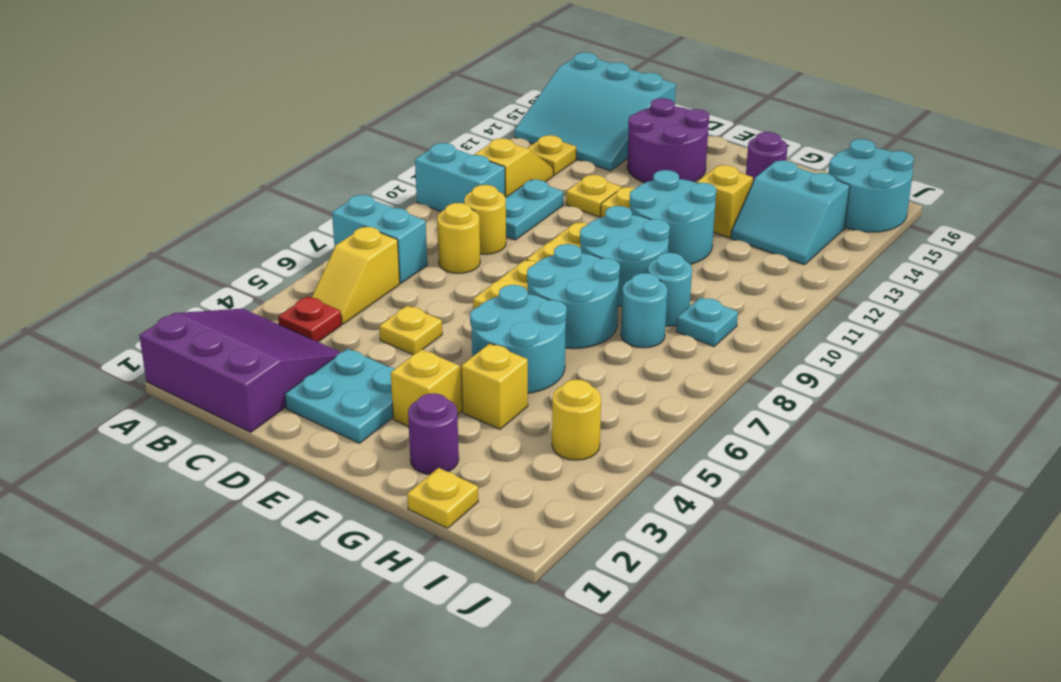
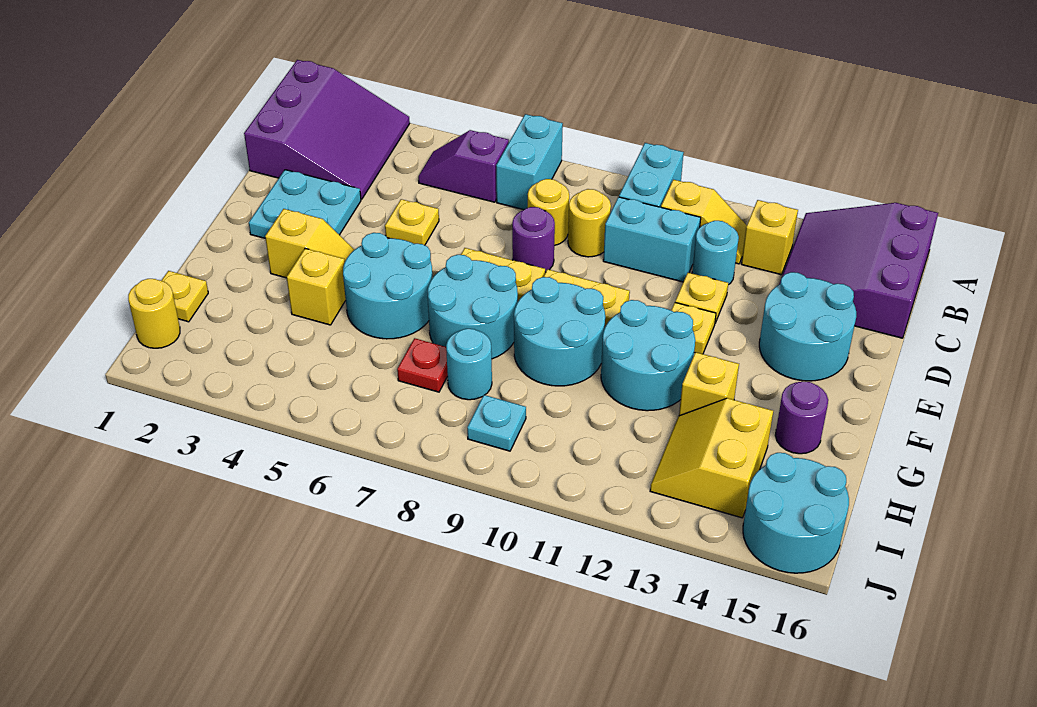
cyan slope A14:C16 level 1 top 16 -> purple slope A14:C16 level 1 top 16
red plate B4 level 1 -> red plate H7 level 1
yellow slope B5:B6 level 1 top 6 -> purple slope B5:B6 level 1 top 6
yellow plate B13 level 1 -> yellow brick B13 level 1
cyan plate C10:C11 level 1 -> cyan brick C10:C11 level 1
purple round brick D14:E15 level 1 -> cyan round brick D14:E15 level 1
purple round brick G2 level 1 -> purple round brick D8 level 1
cyan round brick H9 level 1 -> cyan round brick C12 level 1
cyan slope H13:I14 level 1 top 14 -> yellow slope H13:I14 level 1 top 14
yellow round brick I4 level 1 -> yellow round brick I1 level 1

